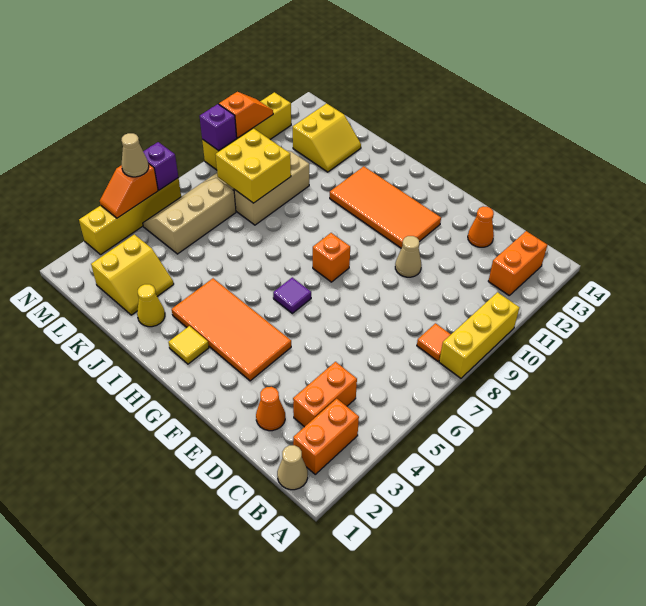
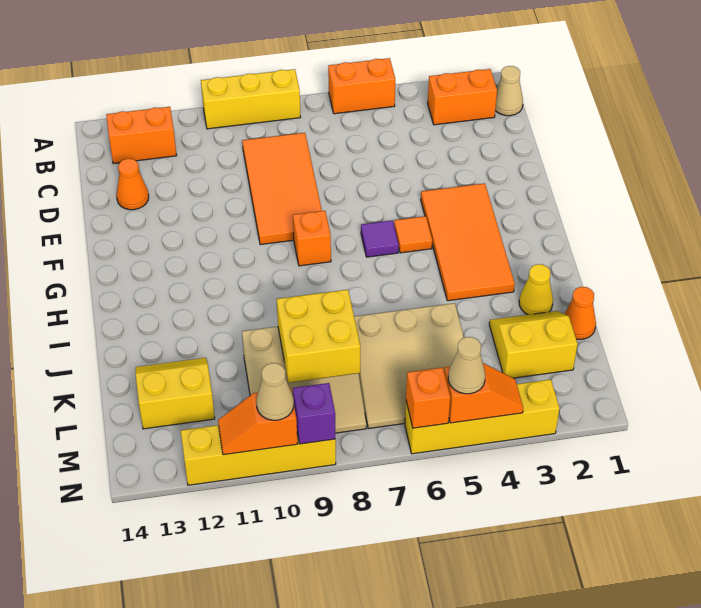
orange tile B8 level 1 -> orange tile G5 level 1
orange brick C3:C4 level 1 -> orange brick A5:A6 level 1
orange cone D2 level 1 -> orange cone K1 level 1
tan cone E10 level 1 -> tan cone N10 level 3
orange tile F11:I12 level 1 -> orange tile C8:F9 level 1
yellow tile H2 level 1 -> none
tan slope L5:M7 level 1 top L -> tan slope K5:M7 level 1 top K
purple brick N6 level 2 -> orange brick N6 level 2

